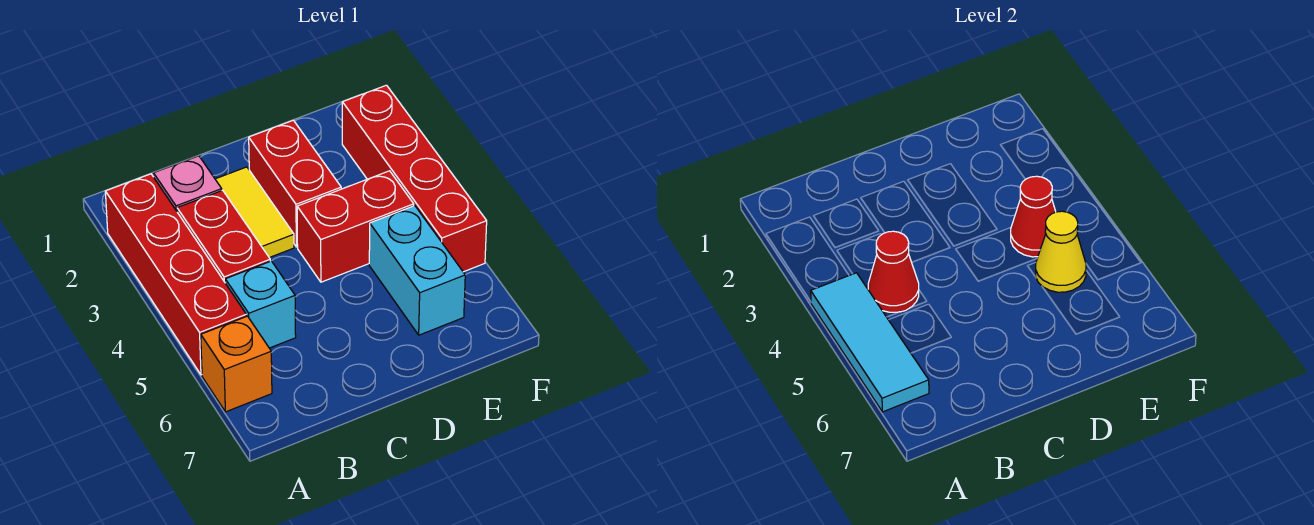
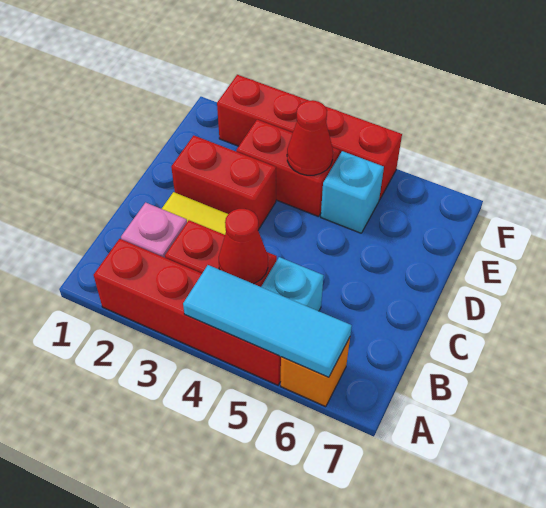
red brick D4:E4 level 1 -> red brick E3:E4 level 1
cyan brick E5:E6 level 1 -> cyan brick E5 level 1
yellow cone E5 level 2 -> none

